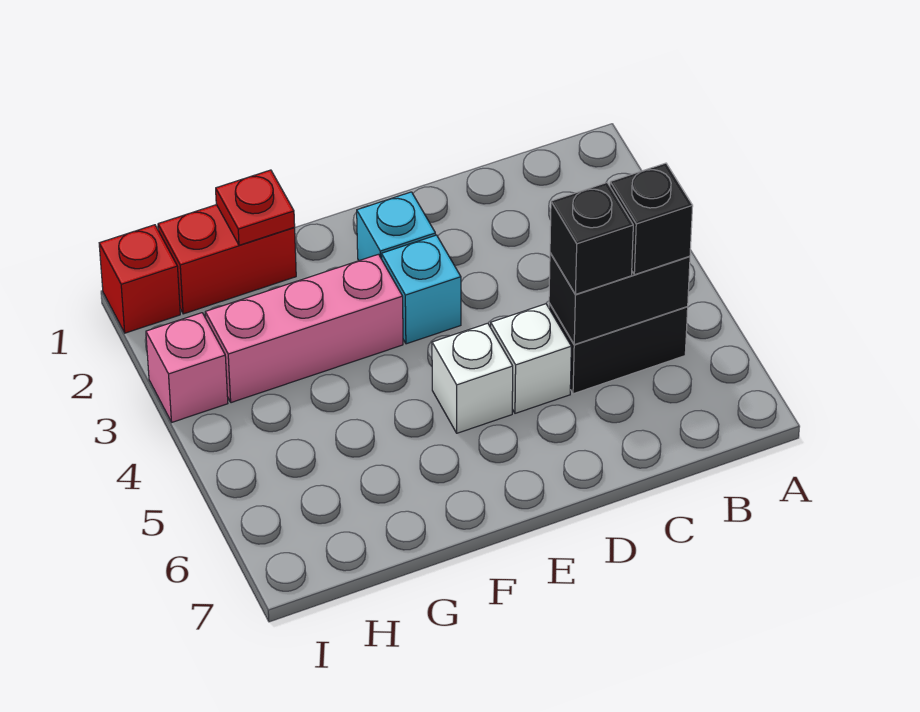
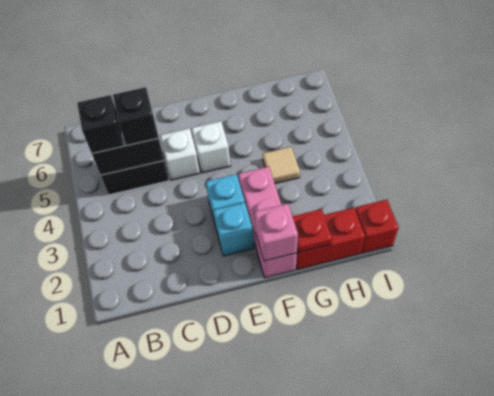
pink brick F3:H3 level 1 -> pink brick F1:F3 level 1
none -> tan tile G4 level 1
pink brick I3 level 1 -> pink brick F1 level 2

